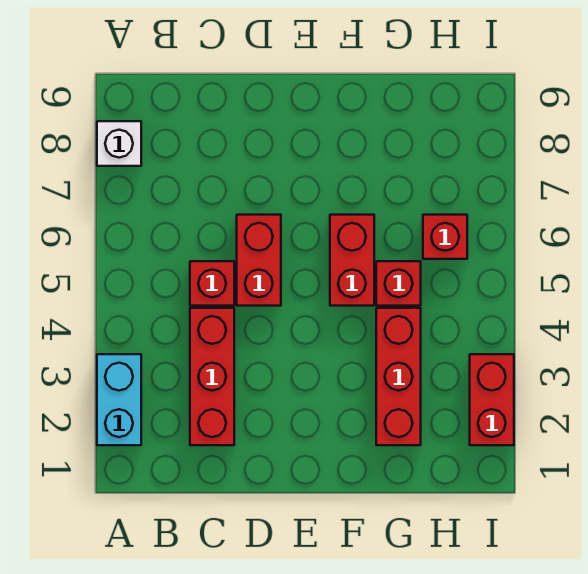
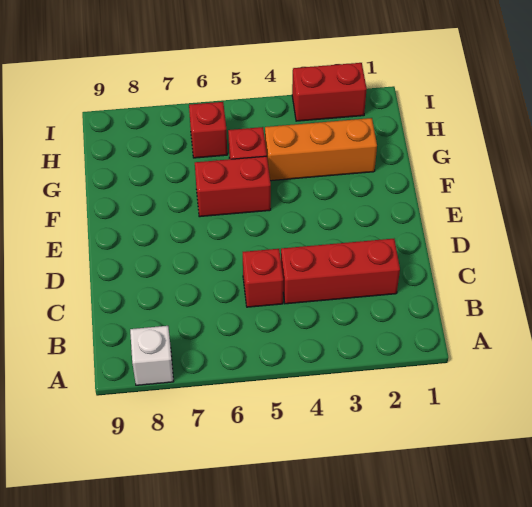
cyan brick A2:A3 level 1 -> none
red brick D5:D6 level 1 -> none
red brick G2:G4 level 1 -> orange brick G2:G4 level 1

